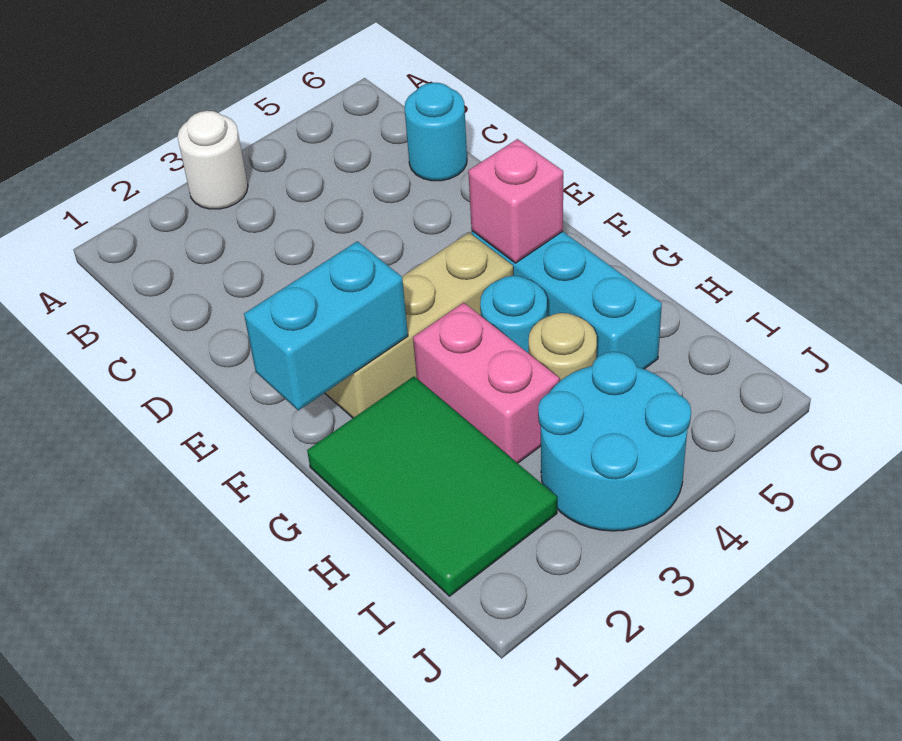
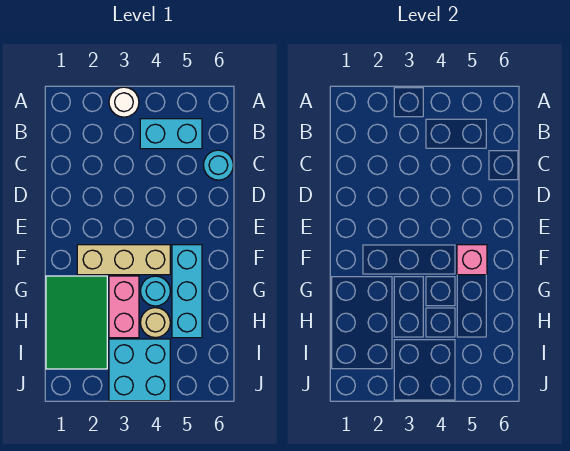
cyan brick F1:F2 level 2 -> cyan brick B4:B5 level 1
cyan round brick I3:J4 level 1 -> cyan brick I3:J4 level 1

